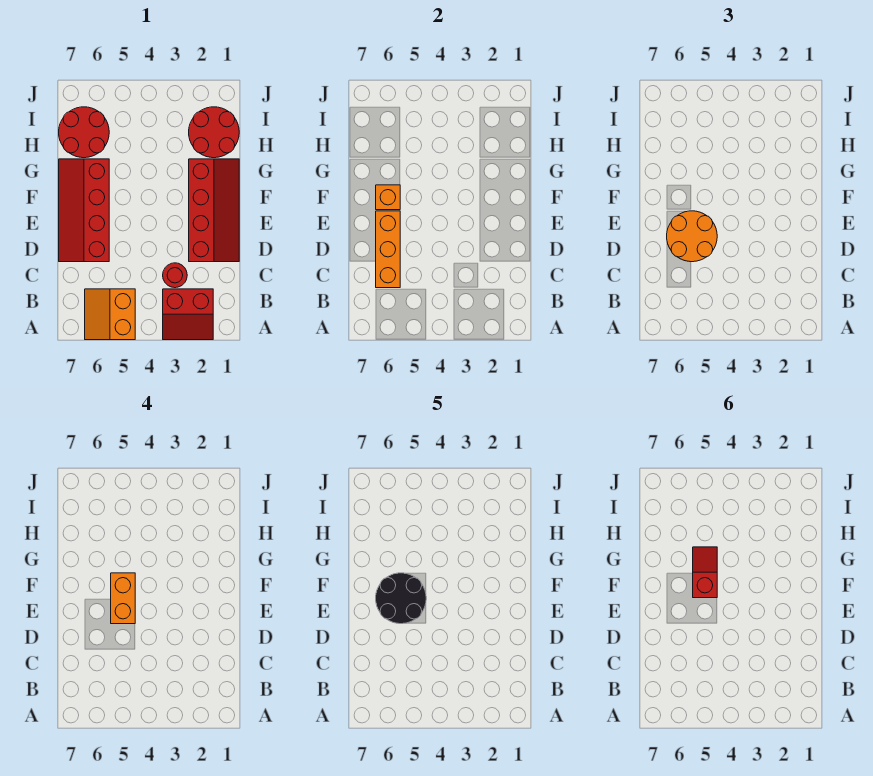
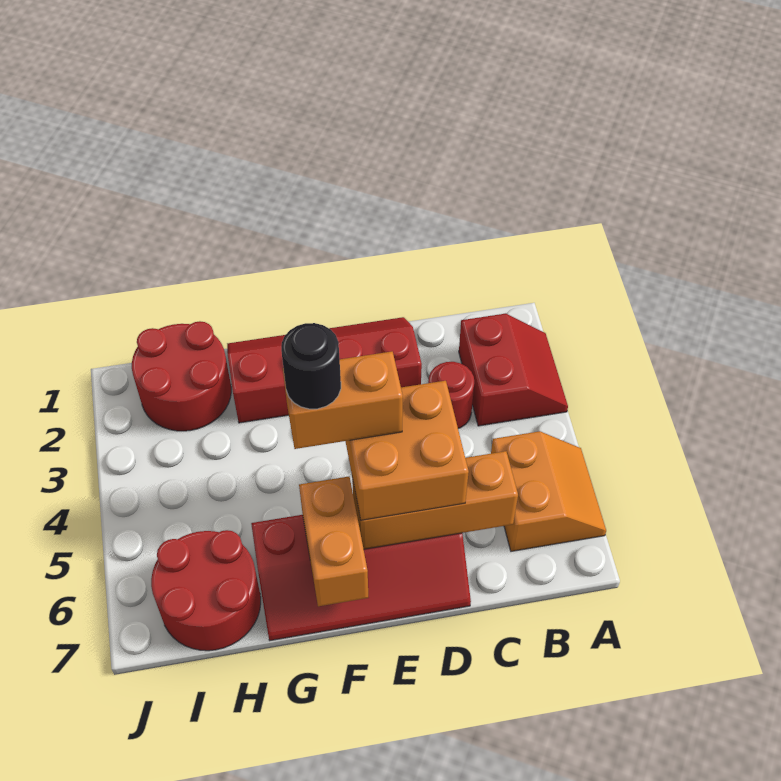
orange slope A5:B6 level 1 top 5 -> orange slope A5:B6 level 1 top B
orange round brick D5:E6 level 3 -> orange brick D5:E6 level 3
black round brick E5:F6 level 5 -> black round brick F5 level 5
red slope F5:G5 level 6 top F -> none
orange brick F6 level 2 -> orange brick F6:F7 level 2

